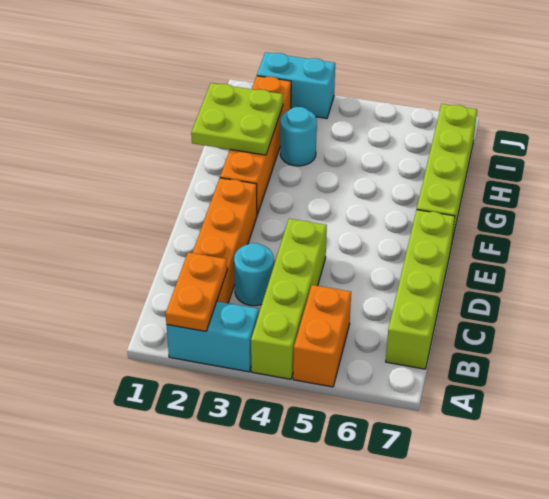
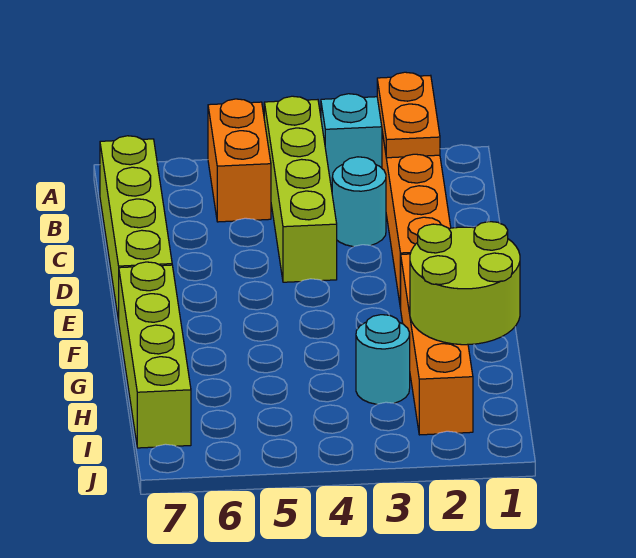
lime plate G1:H2 level 2 -> lime round brick G1:H2 level 2
cyan brick J2:J3 level 1 -> none

